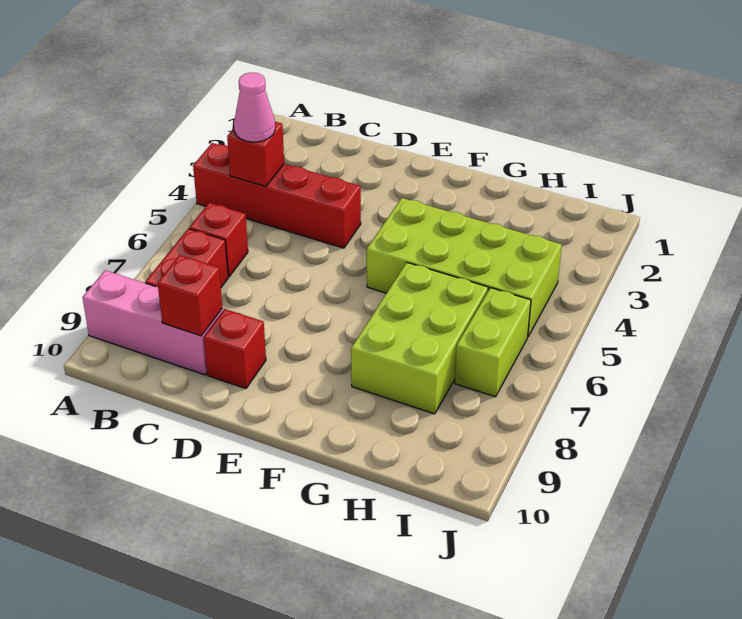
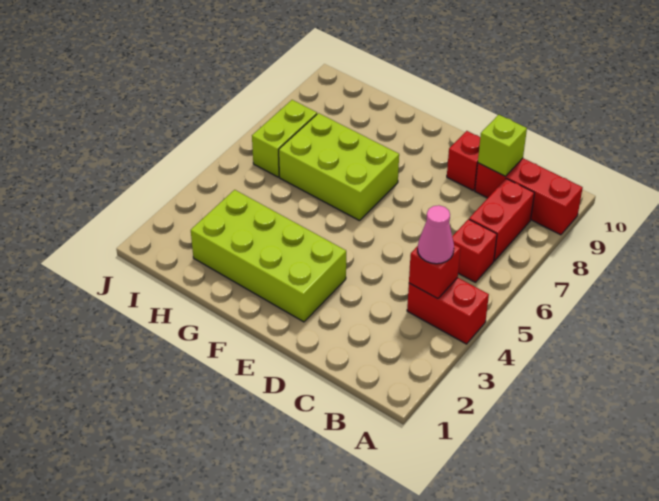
red brick A4:D4 level 1 -> red brick A4:B4 level 1
pink brick A9:C9 level 1 -> red brick A9:C9 level 1
red brick C9 level 2 -> lime brick C9 level 2
lime brick F4:I5 level 1 -> lime brick E2:H3 level 1
lime brick G6:H8 level 1 -> lime brick F6:H7 level 1

